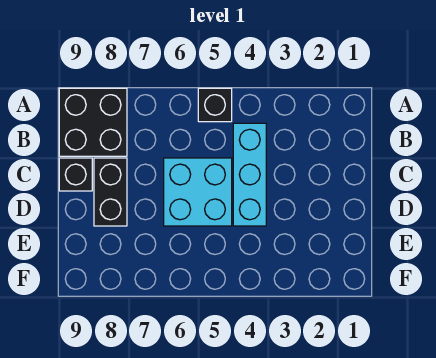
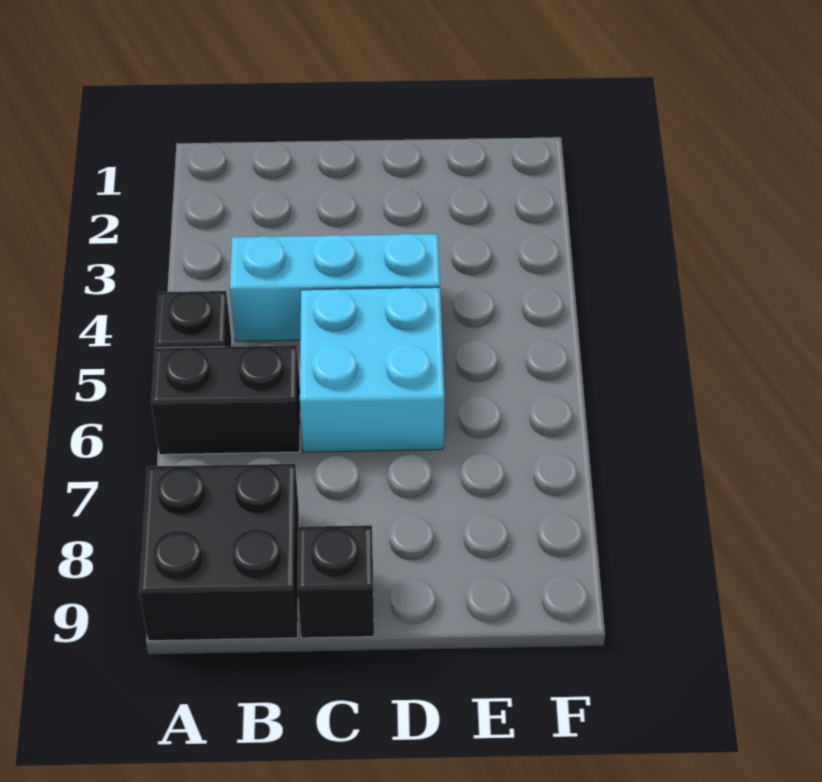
black brick C8:D8 level 1 -> black brick A6:B6 level 1

